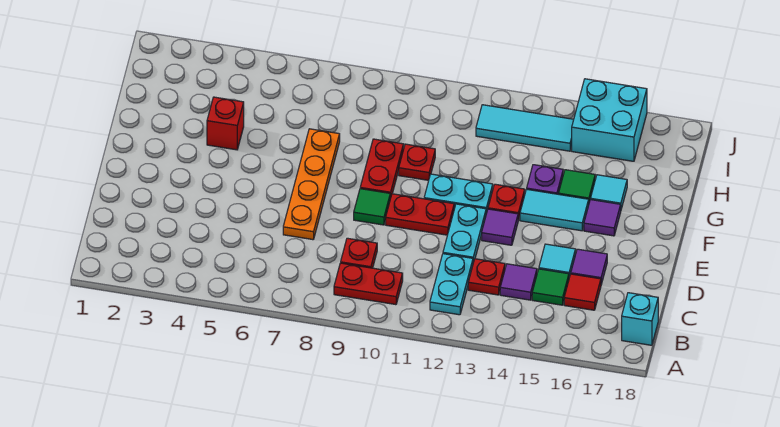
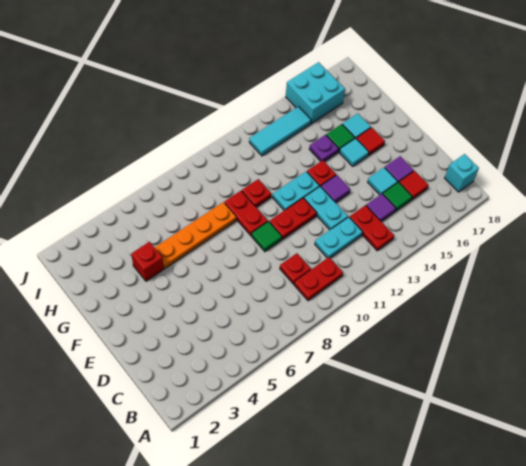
cyan plate B12:C12 level 1 -> cyan plate C11:C12 level 1
red plate C13 level 1 -> red plate B13:C13 level 1
orange plate D7:G7 level 1 -> orange plate G5:G8 level 1
cyan tile F14:F15 level 1 -> cyan tile F15 level 1
purple tile F16 level 1 -> red tile F16 level 1

